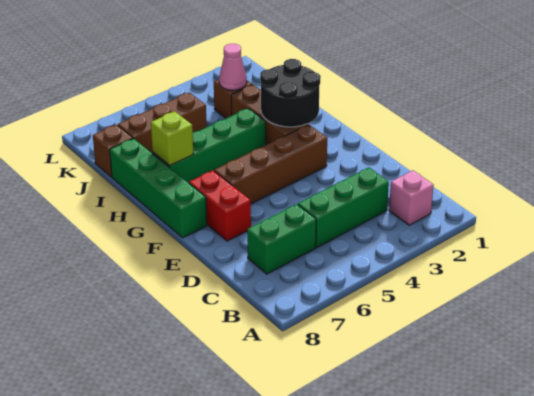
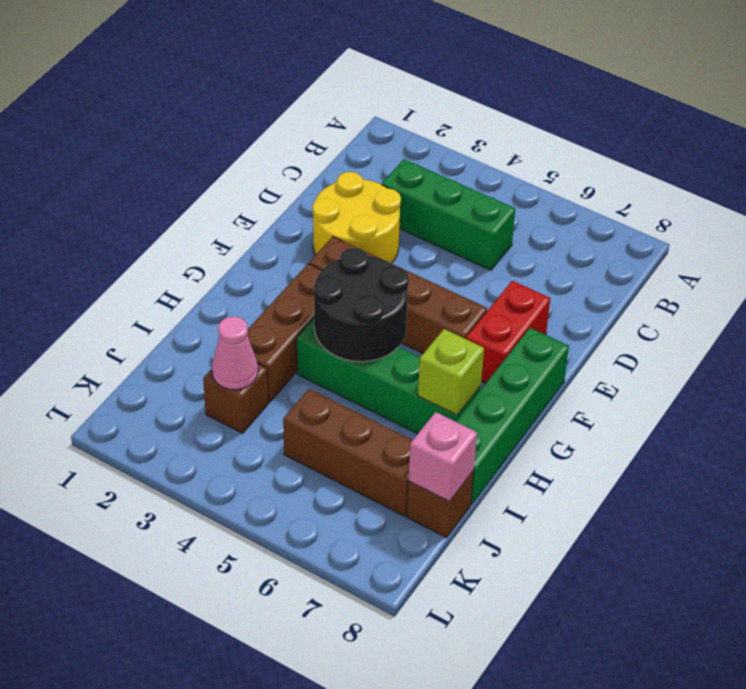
pink brick B2 level 1 -> pink brick J8 level 2
green brick C6:C7 level 1 -> none
none -> yellow round brick D2:E3 level 1
black round brick G2:H3 level 2 -> black round brick G4:H5 level 2

